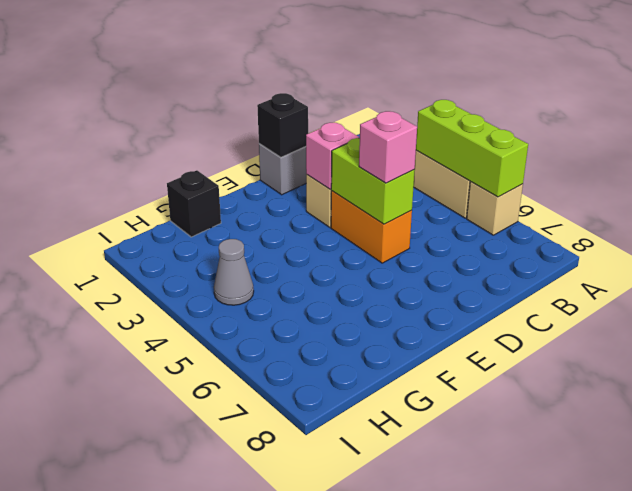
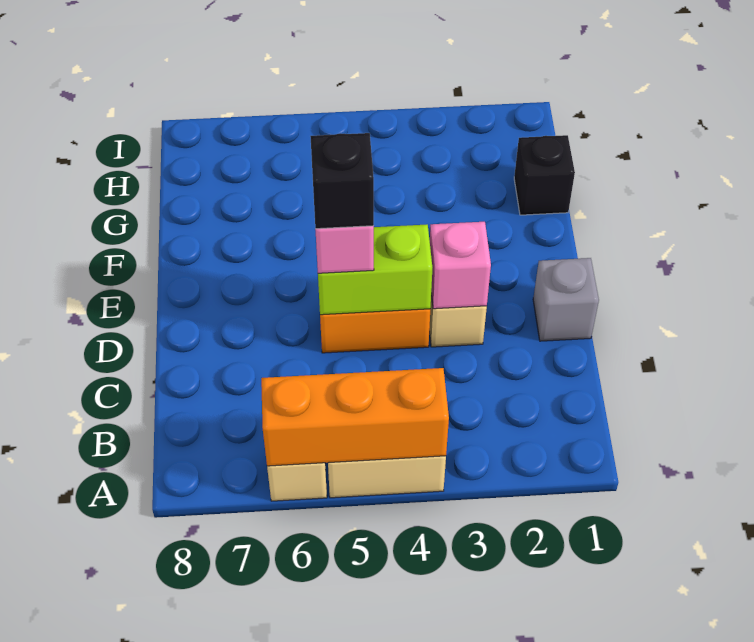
lime brick A4:A6 level 2 -> orange brick A4:A6 level 2
black brick D1 level 2 -> black brick D5 level 4
grey cone H4 level 1 -> none

